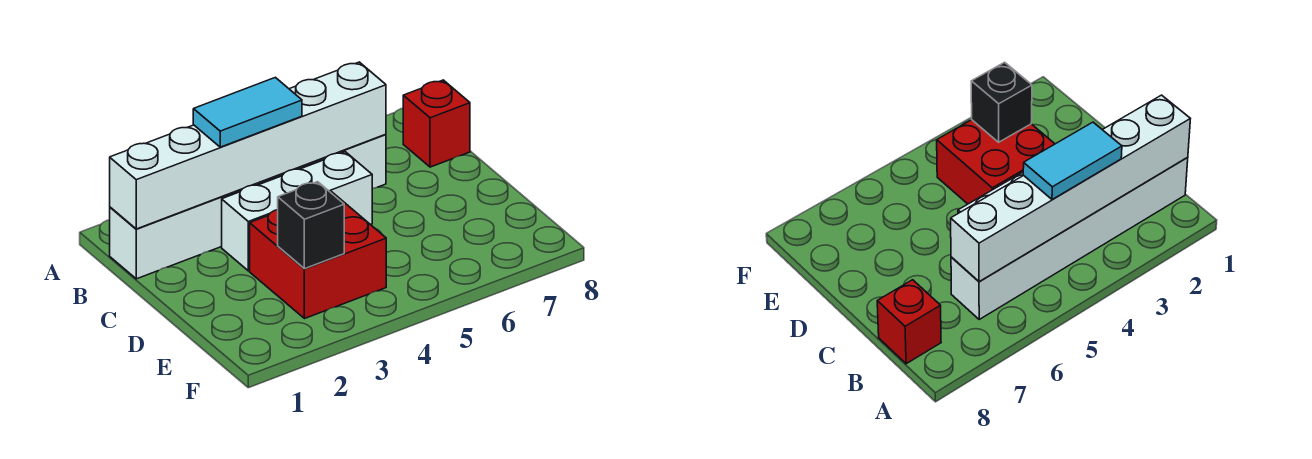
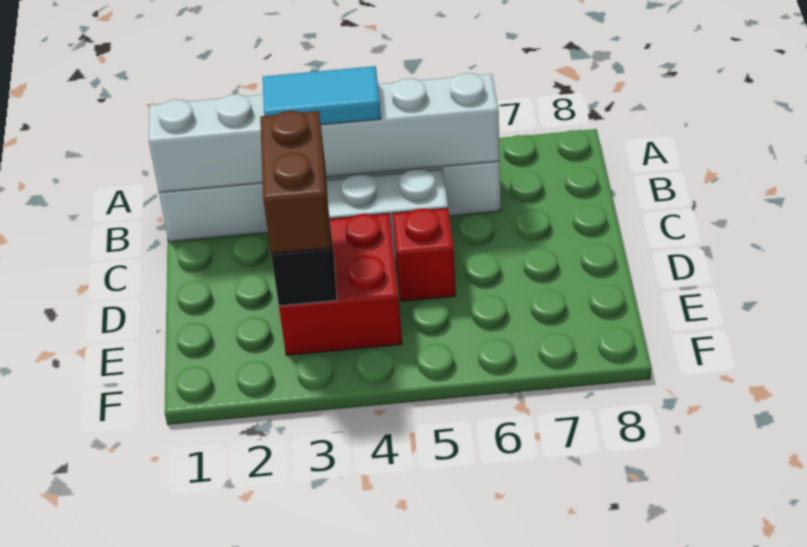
red brick B8 level 1 -> red brick D5 level 1
none -> brown brick D3:E3 level 3

